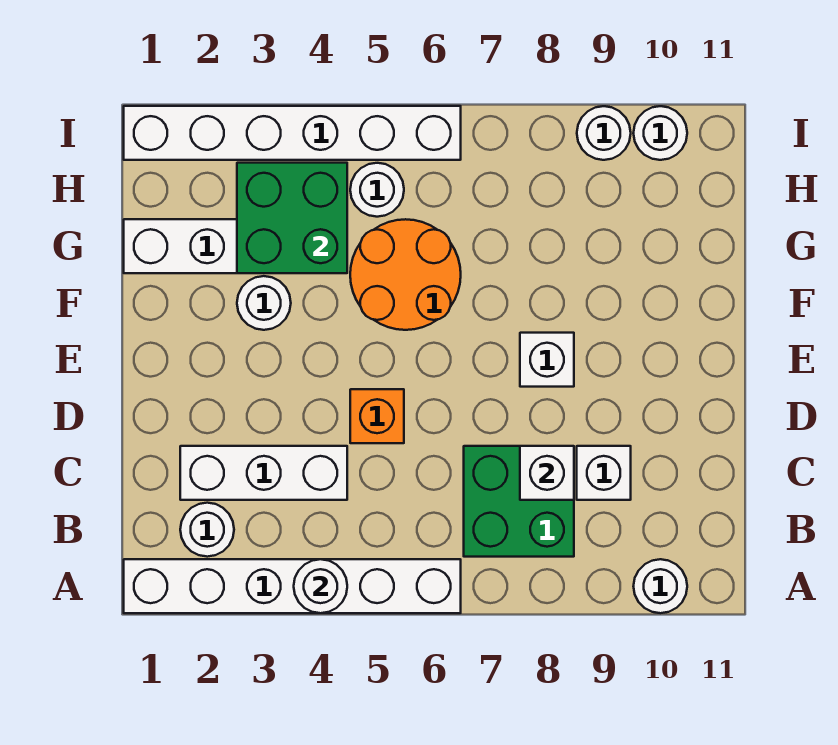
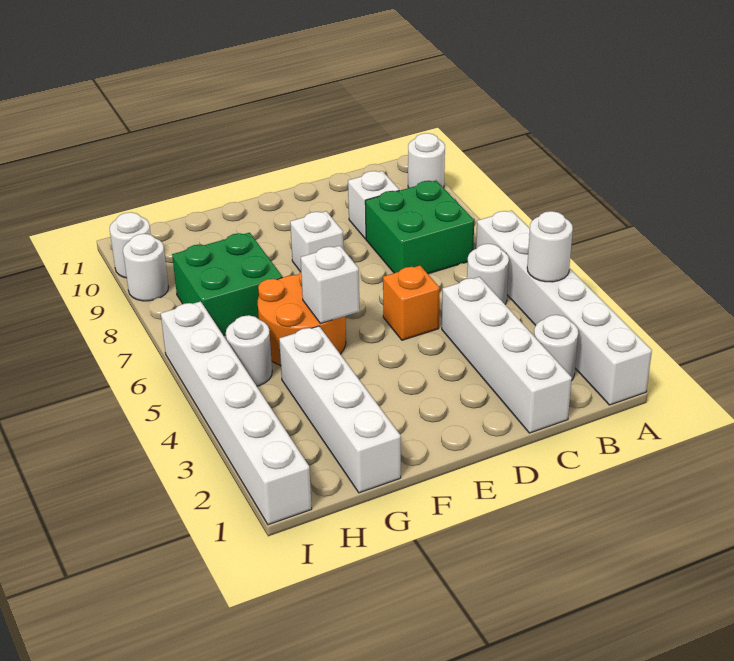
white brick C2:C4 level 1 -> white brick C1:C4 level 1
white brick C8 level 2 -> white brick F5 level 2
white round brick F3 level 1 -> white round brick B5 level 1
green brick G3:H4 level 2 -> green brick G7:H8 level 1

